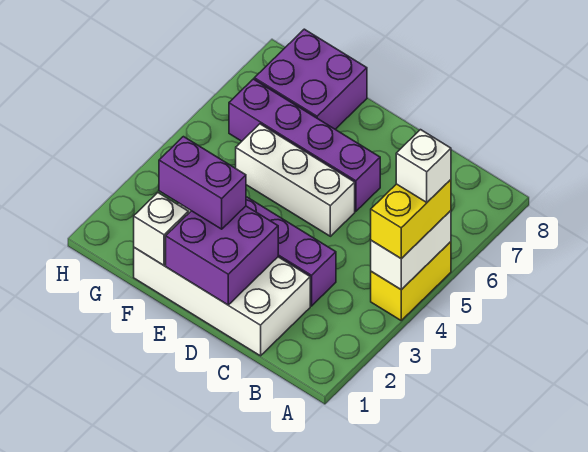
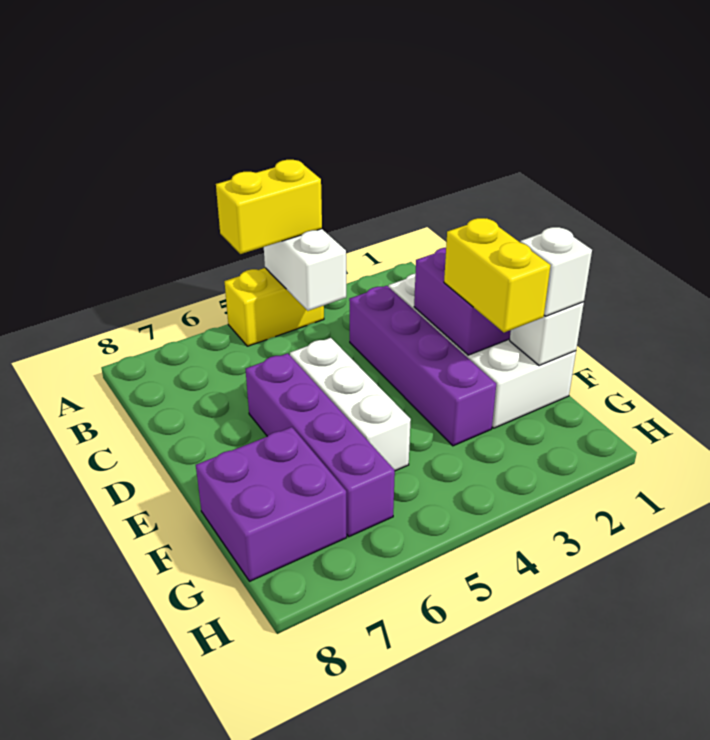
white brick A4:A5 level 2 -> white brick A4:B4 level 2
white brick A5 level 4 -> white brick F1 level 3
purple brick E2:F2 level 3 -> yellow brick E2:F2 level 3

